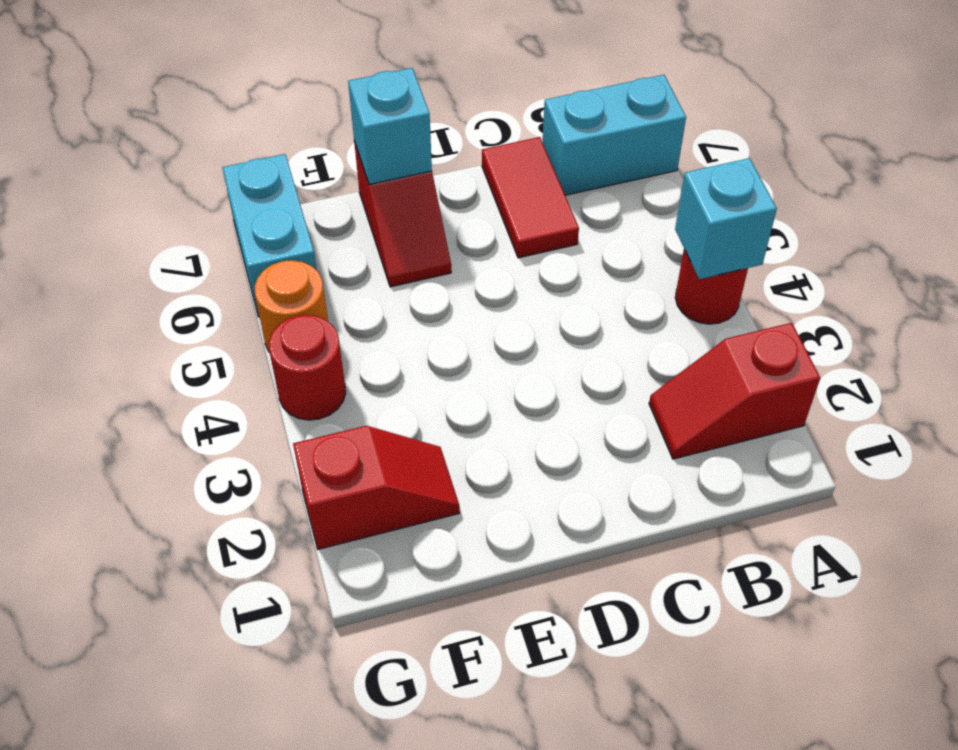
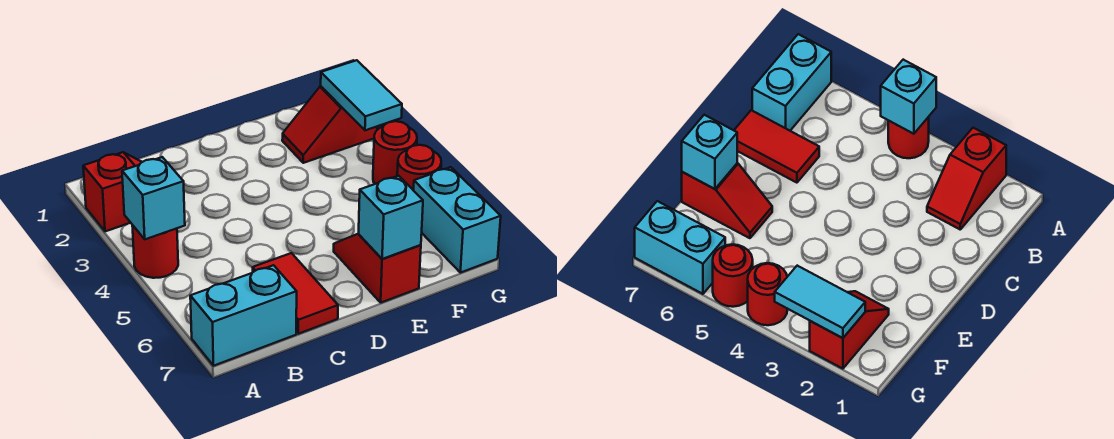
none -> cyan tile G2:G3 level 2
orange round brick G5 level 1 -> red round brick G5 level 1

